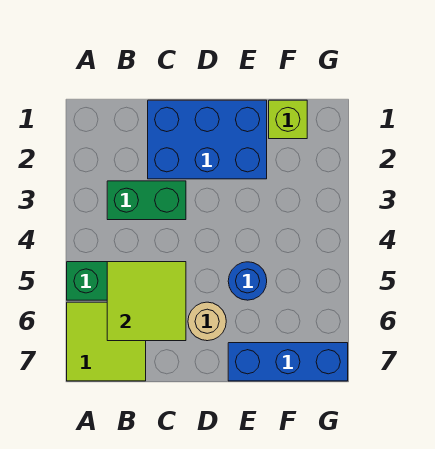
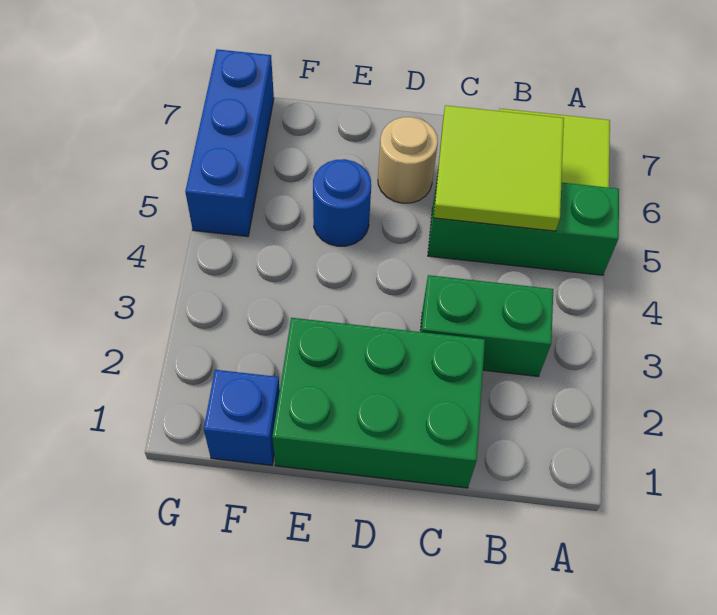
blue brick C1:E2 level 1 -> green brick C1:E2 level 1
blue brick E7:G7 level 1 -> blue brick G5:G7 level 1
lime brick F1 level 1 -> blue brick F1 level 1

